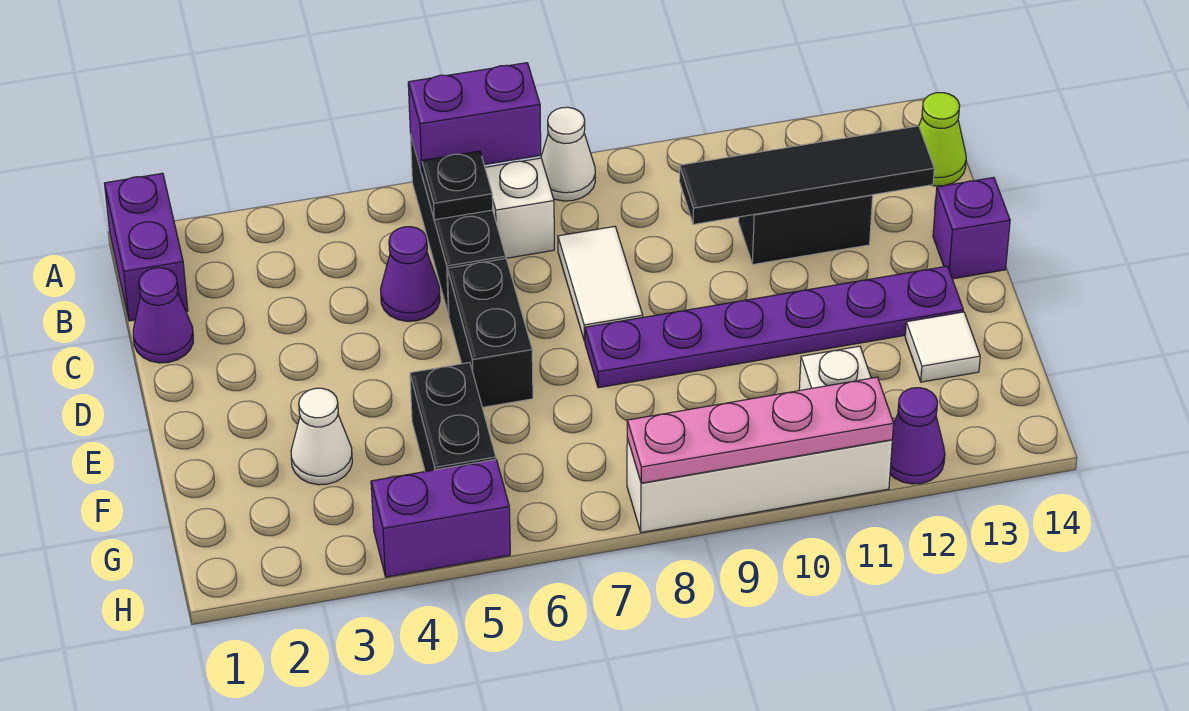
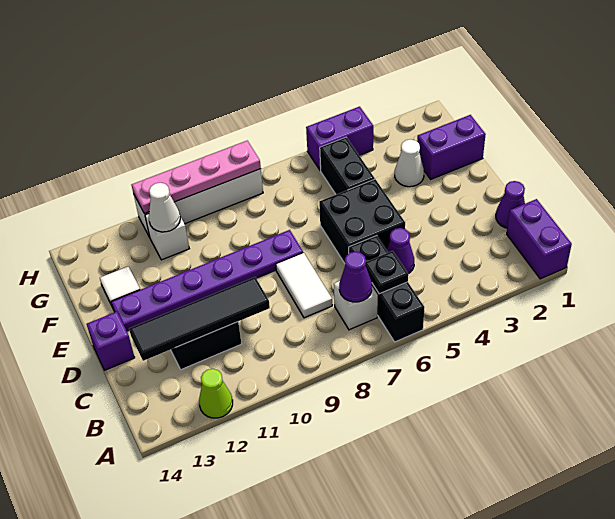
purple brick A6:A7 level 2 -> purple brick F1:F2 level 1
white cone A8 level 1 -> white cone G11 level 2
lime cone B14 level 1 -> lime cone A12 level 1
black brick D6:E6 level 1 -> black brick D5:E6 level 1
purple cone H12 level 1 -> purple cone B7 level 2

